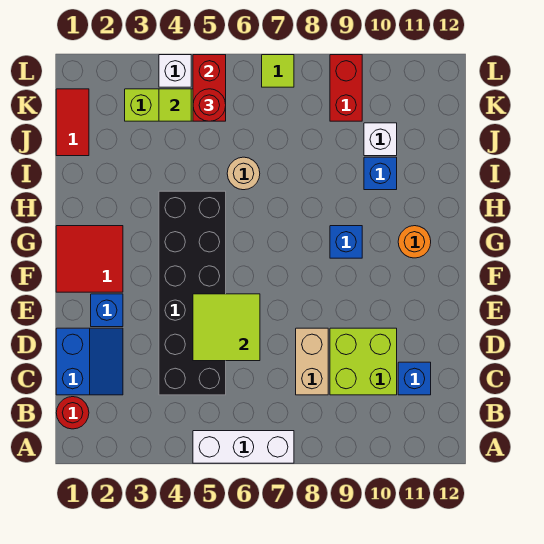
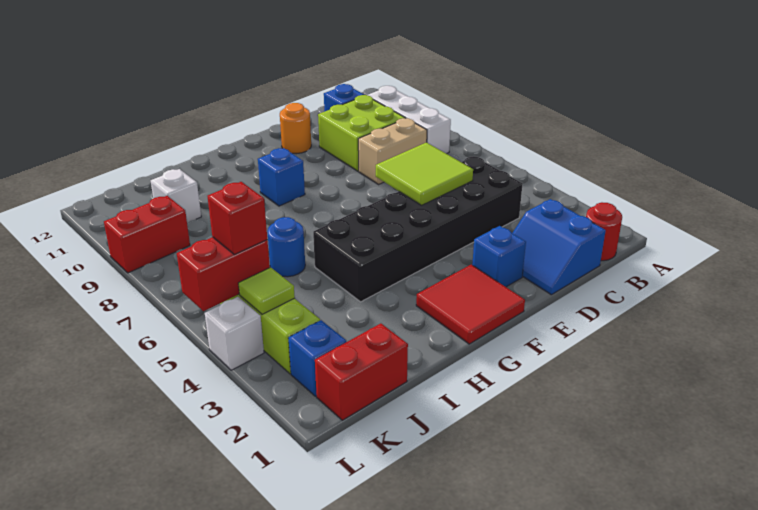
white brick A5:A7 level 1 -> white brick B8:B10 level 1
blue slope C1:D2 level 1 top 1 -> blue slope C1:D2 level 1 top C
orange round brick G11 level 1 -> orange round brick E11 level 1
tan round brick I6 level 1 -> blue round brick I6 level 1
blue brick I10 level 1 -> blue brick K2 level 1
red tile J1:K1 level 1 -> red brick J1:K1 level 1
red round brick K5 level 3 -> red brick K5 level 3
lime tile L7 level 1 -> none

